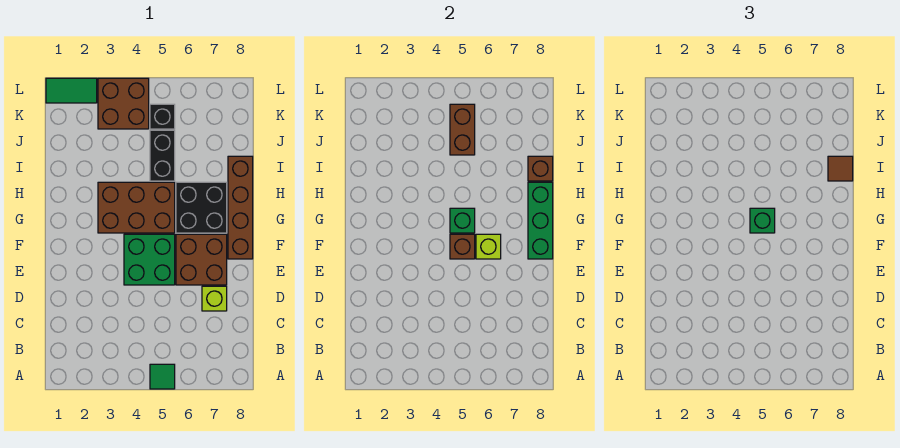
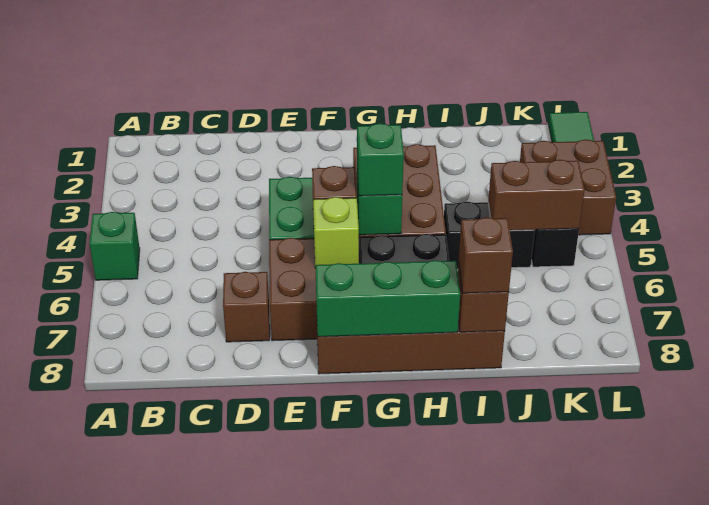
green tile A5 level 1 -> green brick A5 level 1
lime brick D7 level 1 -> brown brick D7 level 1
brown tile I8 level 3 -> brown brick I8 level 3

